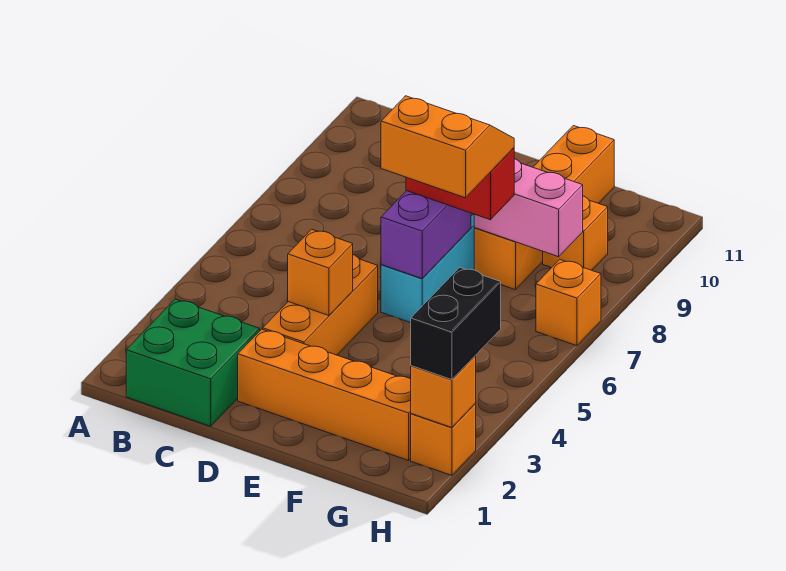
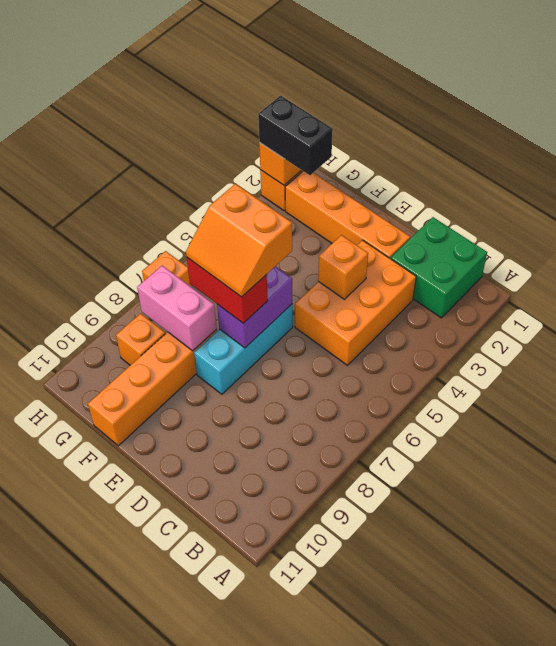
orange brick D3:D5 level 1 -> orange brick C3:D5 level 1
black brick H2:H3 level 3 -> black brick G2:H2 level 3

